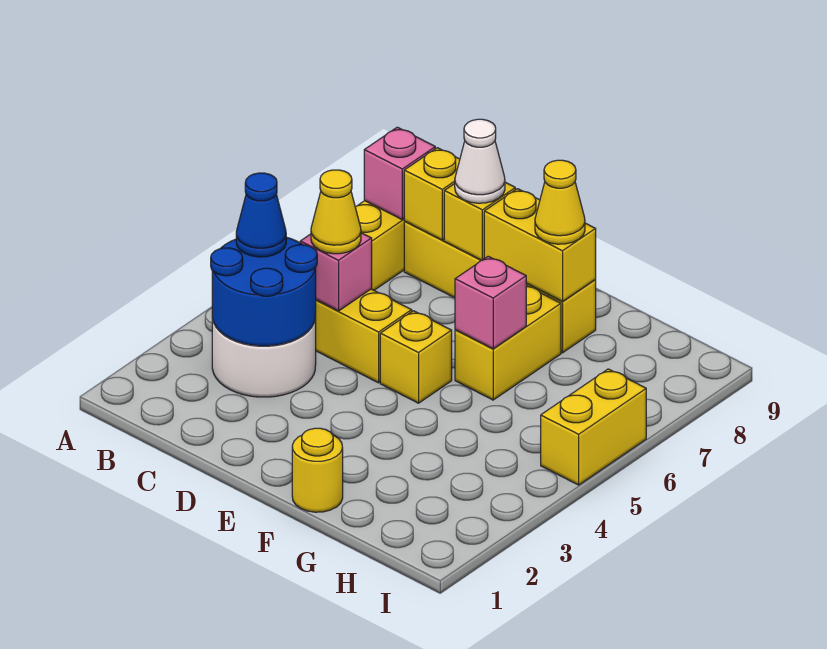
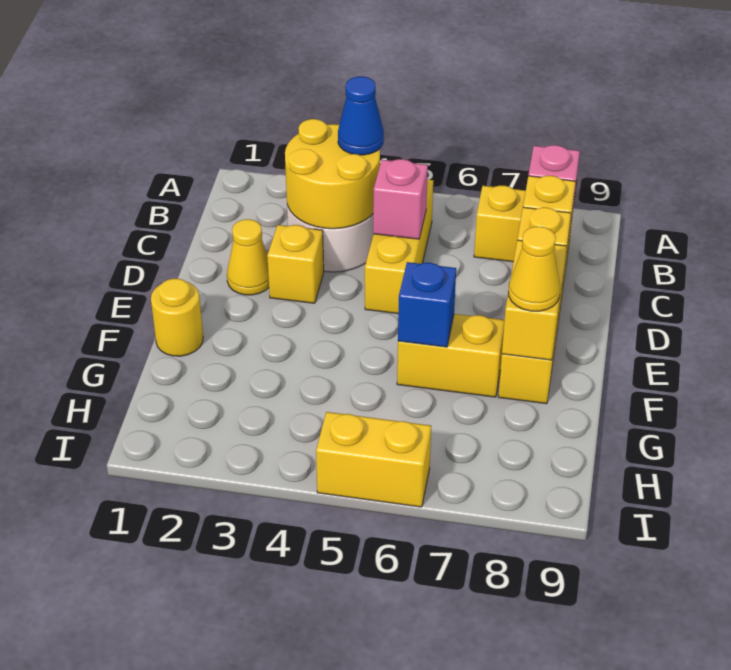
blue round brick B3:C4 level 2 -> yellow round brick B3:C4 level 2
yellow cone C5 level 3 -> yellow cone D2 level 1
white cone D8 level 3 -> none
yellow brick E5 level 1 -> yellow brick D3 level 1
pink brick F6 level 2 -> blue brick F6 level 2

